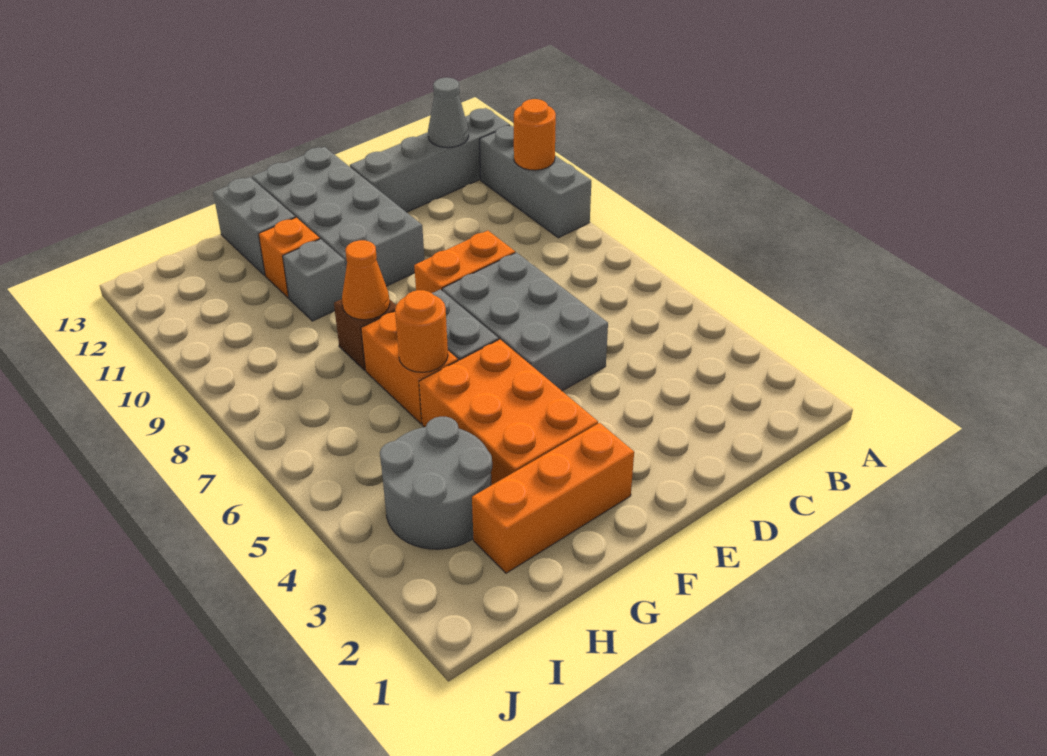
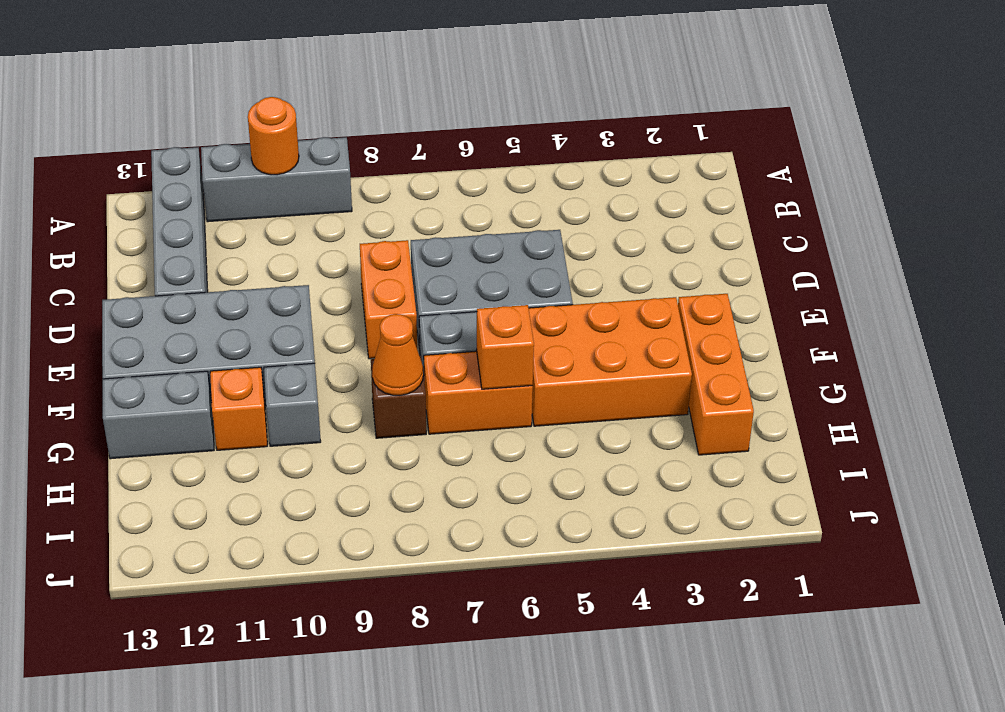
grey cone B12 level 2 -> none
orange round brick G6 level 2 -> orange brick G6 level 2
grey round brick H3:I4 level 1 -> none

